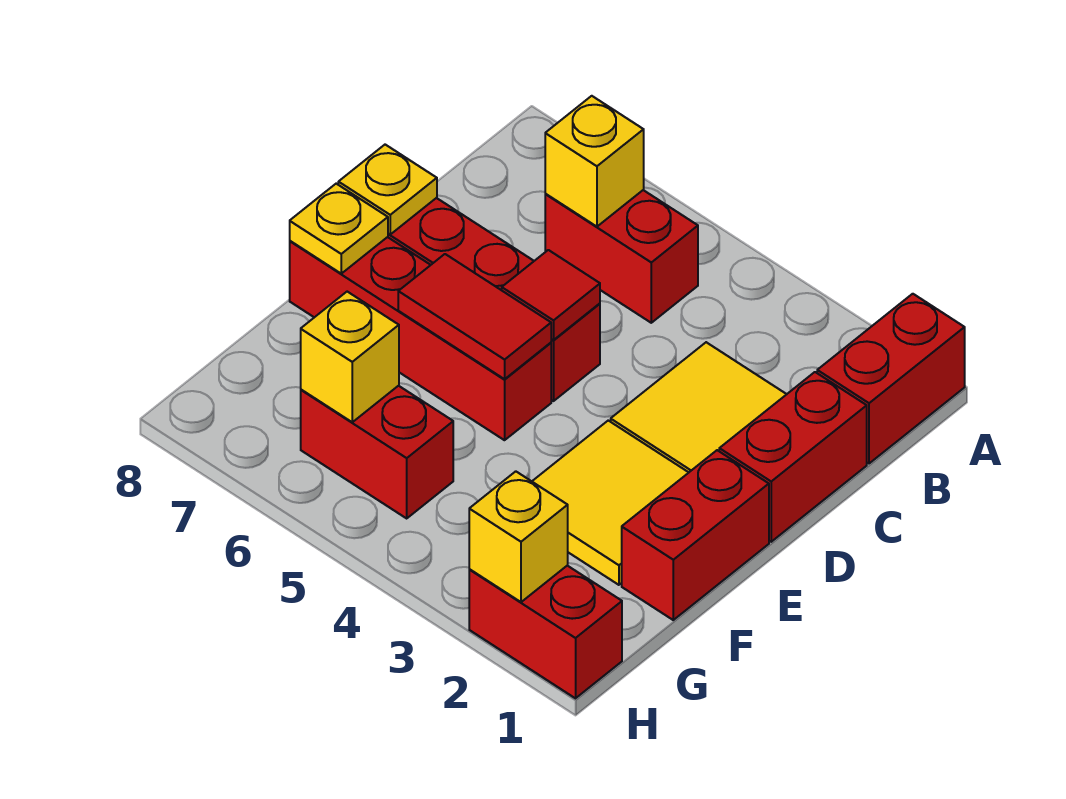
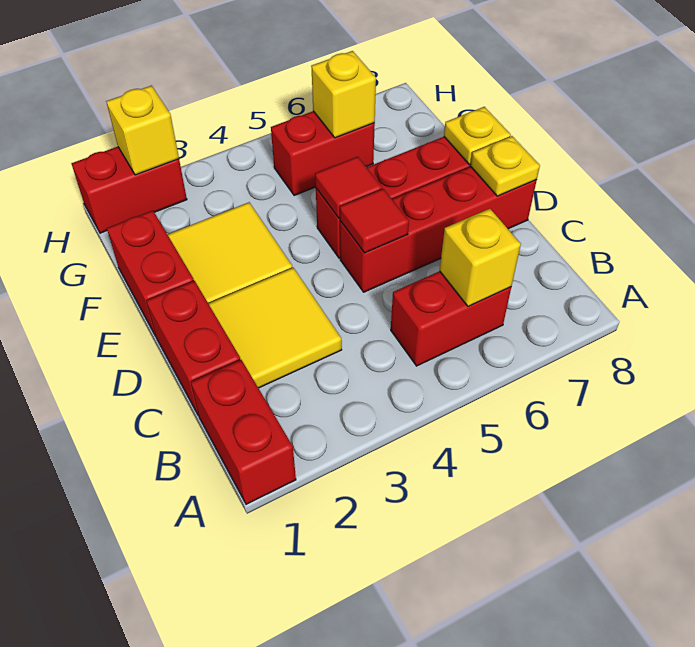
red tile E5:E6 level 2 -> red tile E5 level 2

